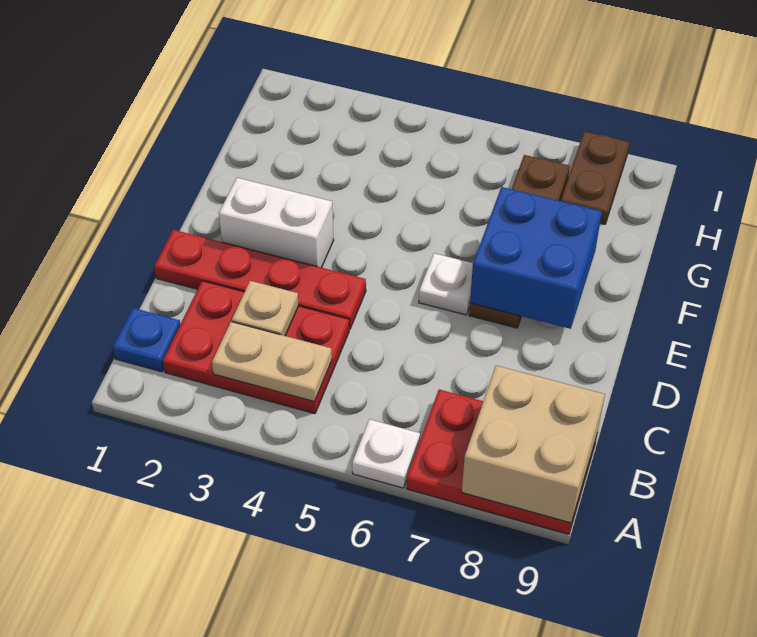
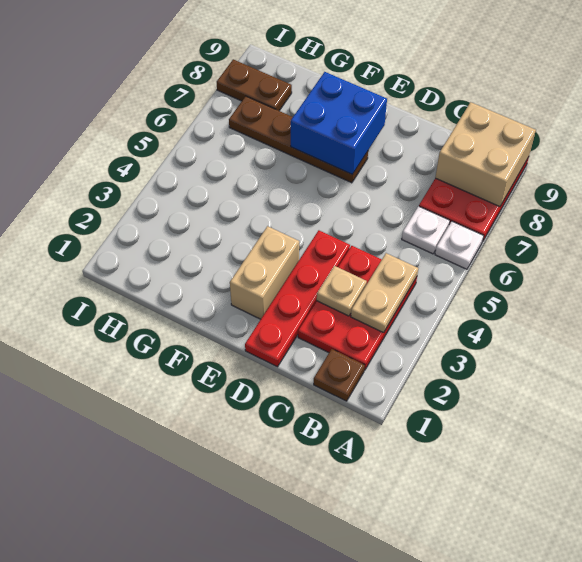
blue plate B1 level 1 -> brown plate B1 level 1
white brick E2:E3 level 1 -> tan brick E2:E3 level 1
white plate E6 level 1 -> white plate B6 level 1

